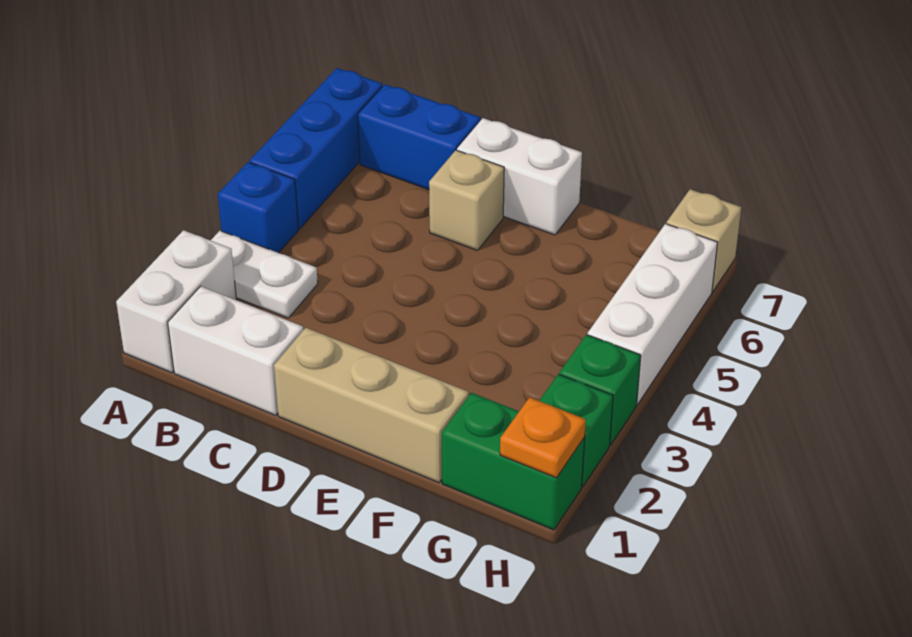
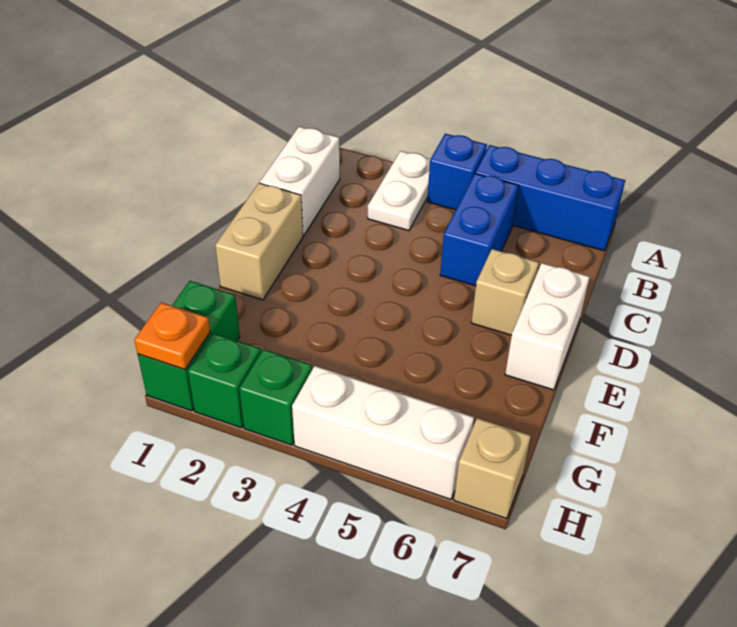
white brick A1:A2 level 1 -> none
blue brick B7:C7 level 1 -> blue brick B5:C5 level 1
tan brick D1:F1 level 1 -> tan brick D1:E1 level 1

